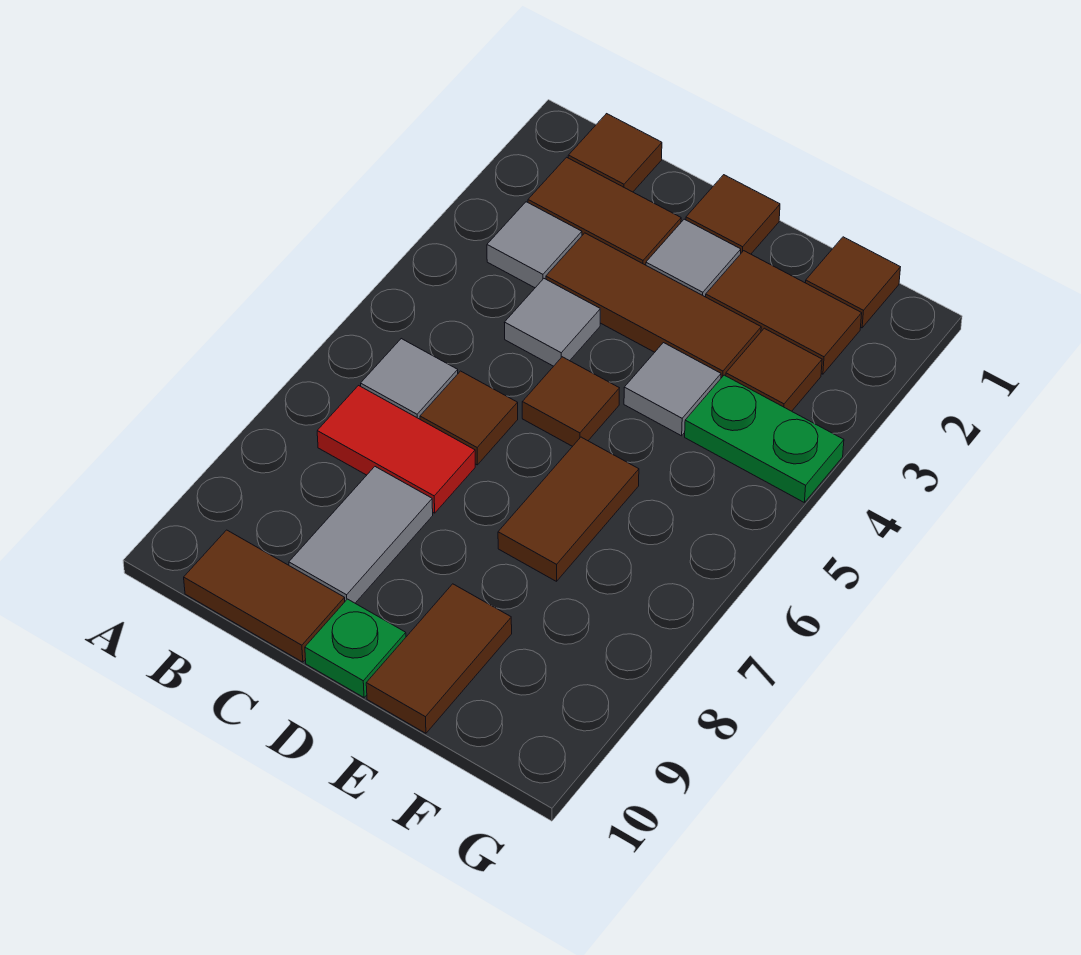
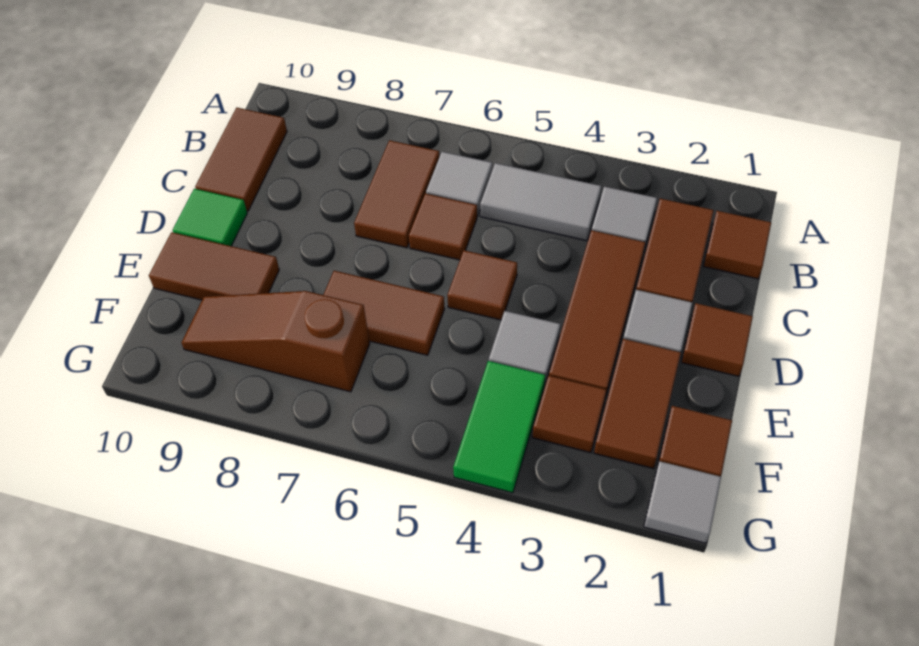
red tile B7:C7 level 1 -> brown tile B7:C7 level 1
grey tile C4 level 1 -> grey tile G1 level 1
grey tile C8:C9 level 1 -> grey tile B4:B5 level 1
green plate D10 level 1 -> green tile D10 level 1
green plate F4:G4 level 1 -> green tile F4:G4 level 1
none -> brown slope F7:F9 level 1 top 7

